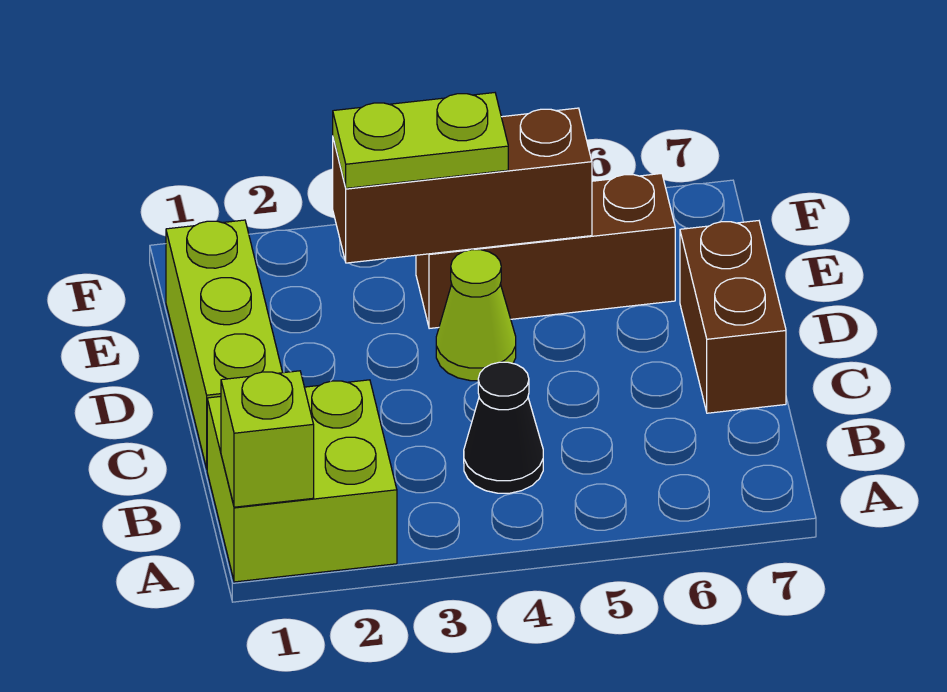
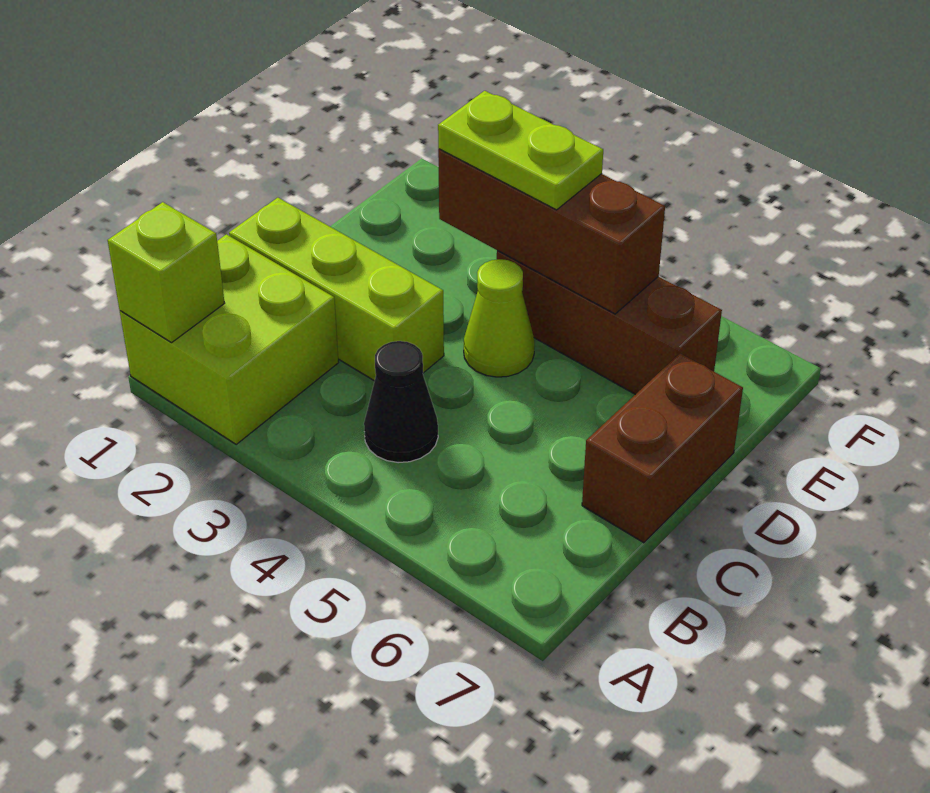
lime brick C1:E1 level 1 -> lime brick C1:C3 level 1

